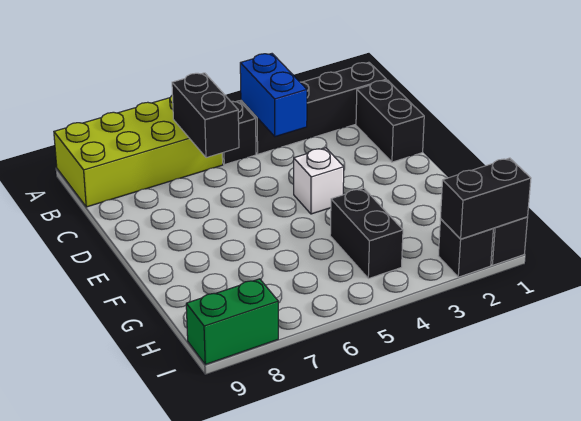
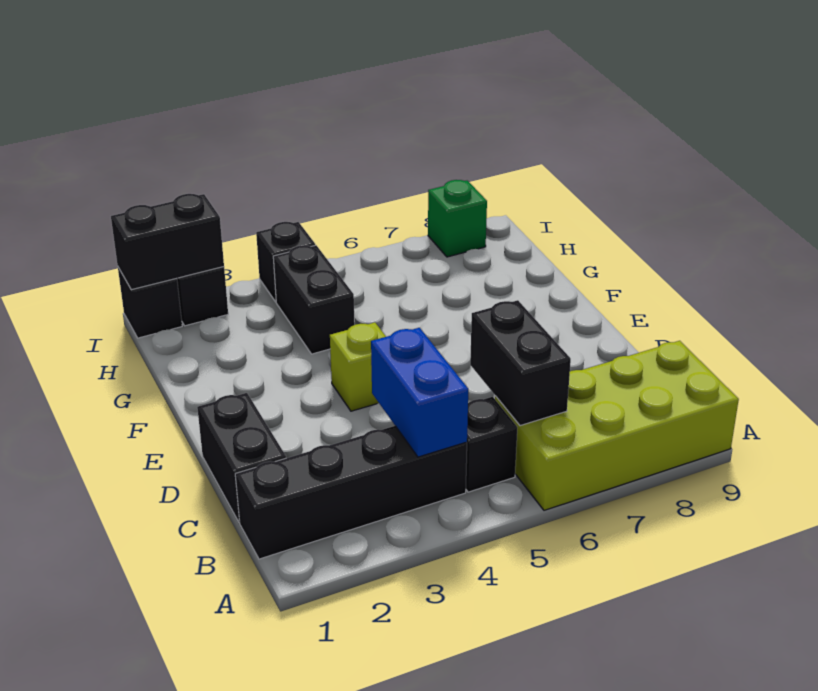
white brick E4 level 1 -> lime brick E4 level 1
none -> black brick I4 level 1
green brick I8:I9 level 1 -> green brick I8 level 1

